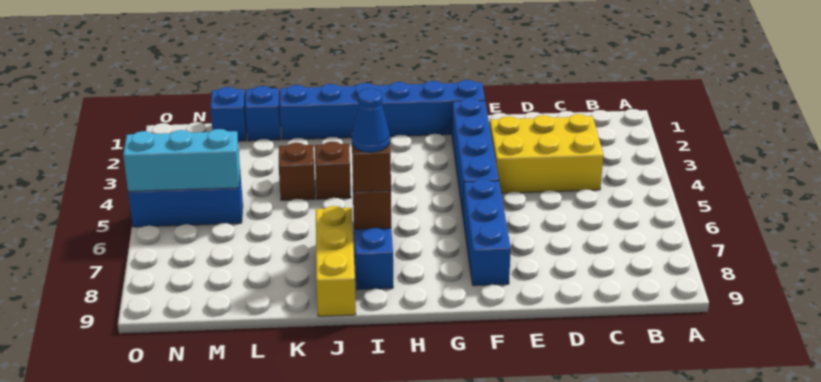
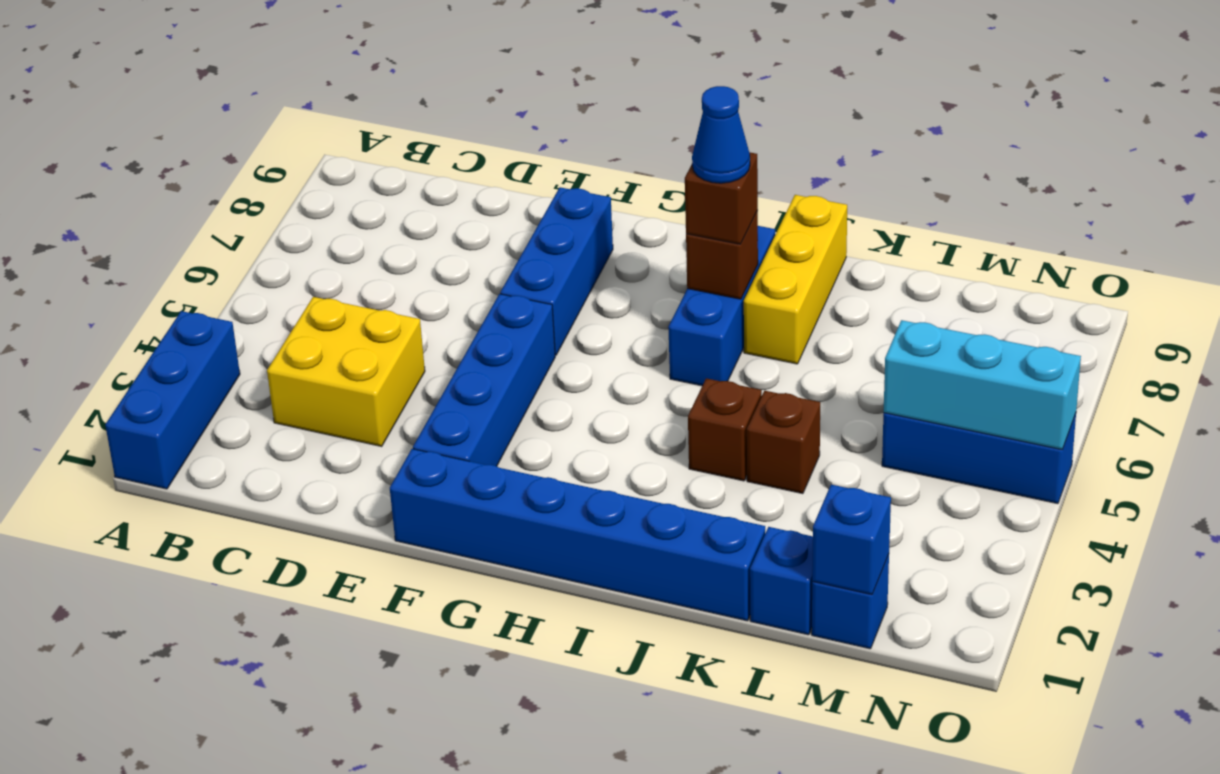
none -> blue brick A1:A3 level 1
yellow brick C3:E4 level 1 -> yellow brick C3:D4 level 1
none -> blue brick M1 level 2

